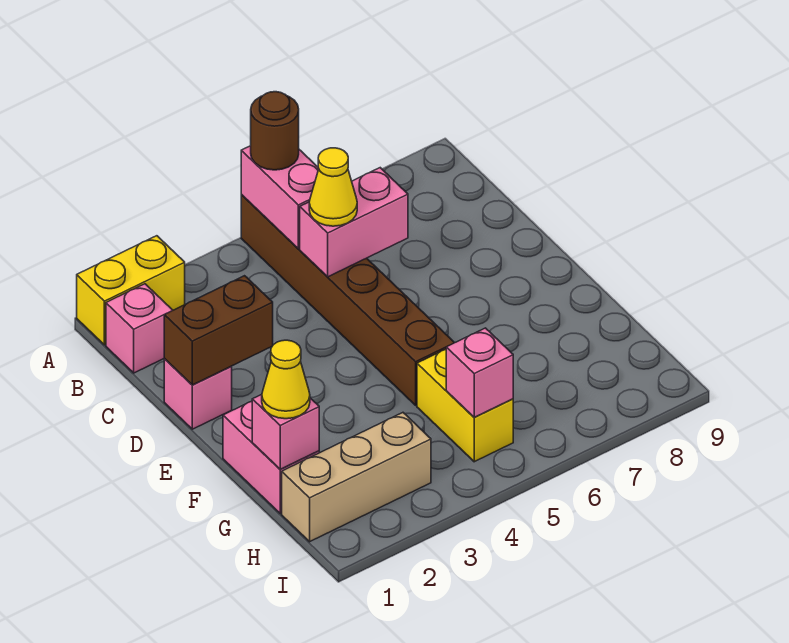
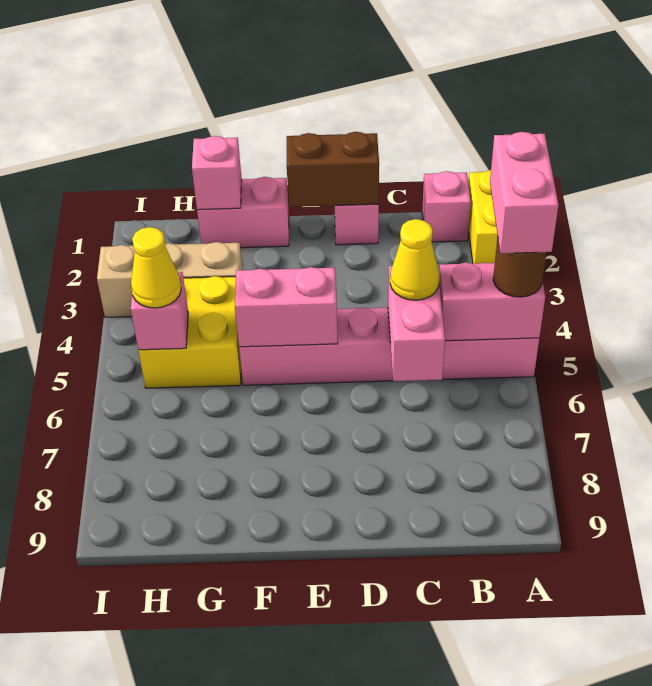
none -> pink brick A4:A5 level 4
brown brick A5:F5 level 1 -> pink brick A5:F5 level 1
brown brick D1:D2 level 2 -> brown brick D1:E1 level 2
none -> pink brick E5:F5 level 2
yellow cone G1 level 3 -> yellow cone H5 level 3
yellow brick G5:H5 level 1 -> yellow brick G4:H5 level 1
tan brick H1:H3 level 1 -> tan brick G3:I3 level 1

